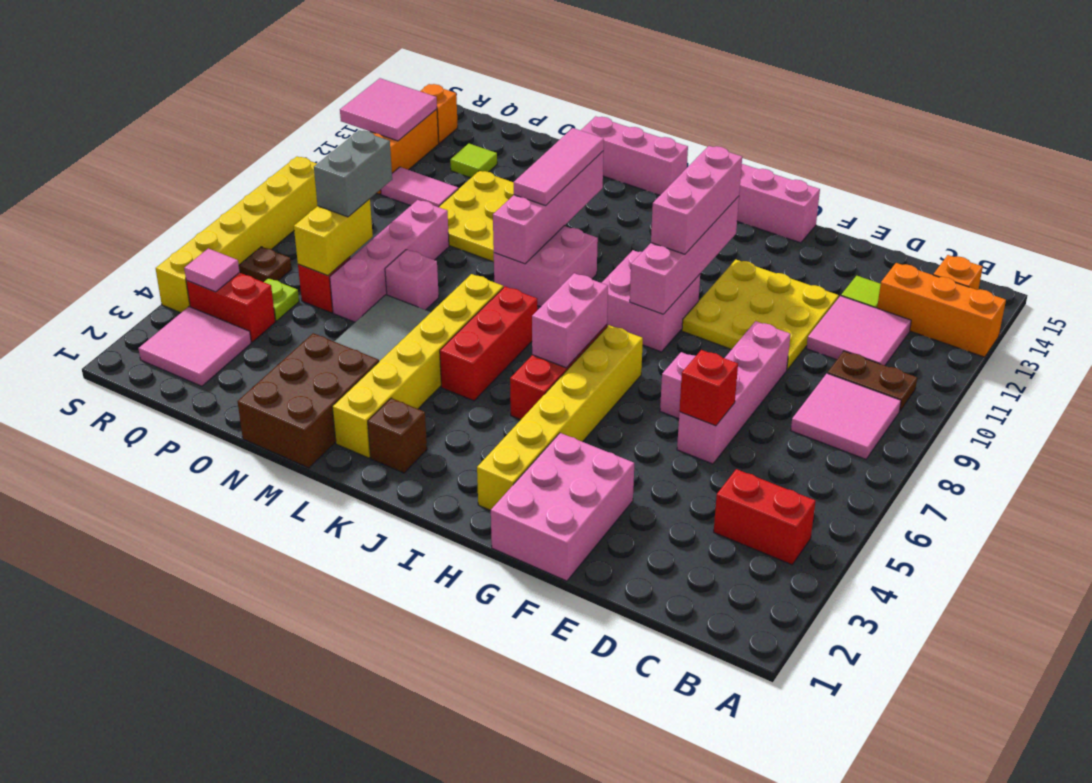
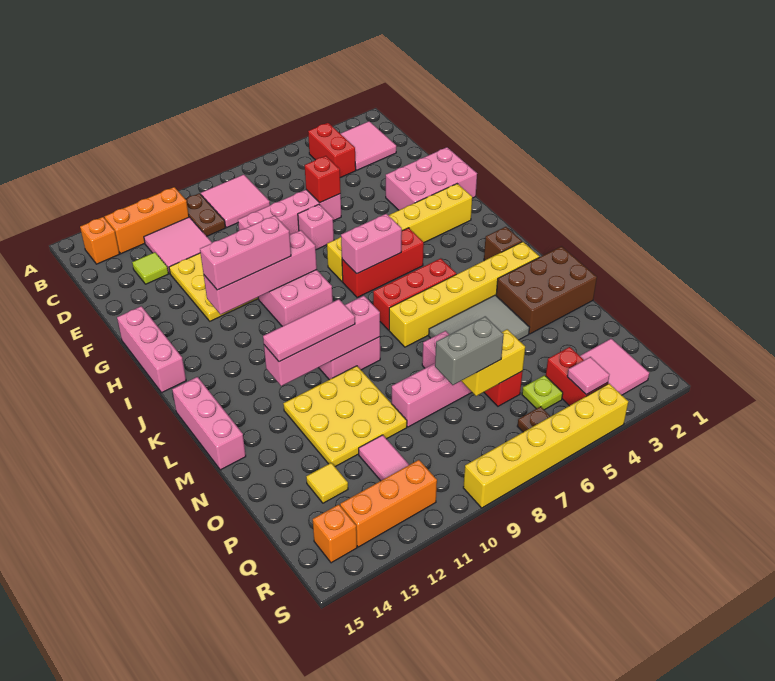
orange brick A13:C13 level 1 -> orange brick B11:B13 level 1
lime tile P13 level 1 -> yellow tile P13 level 1
pink tile R12:S13 level 2 -> pink tile B2:C3 level 1

